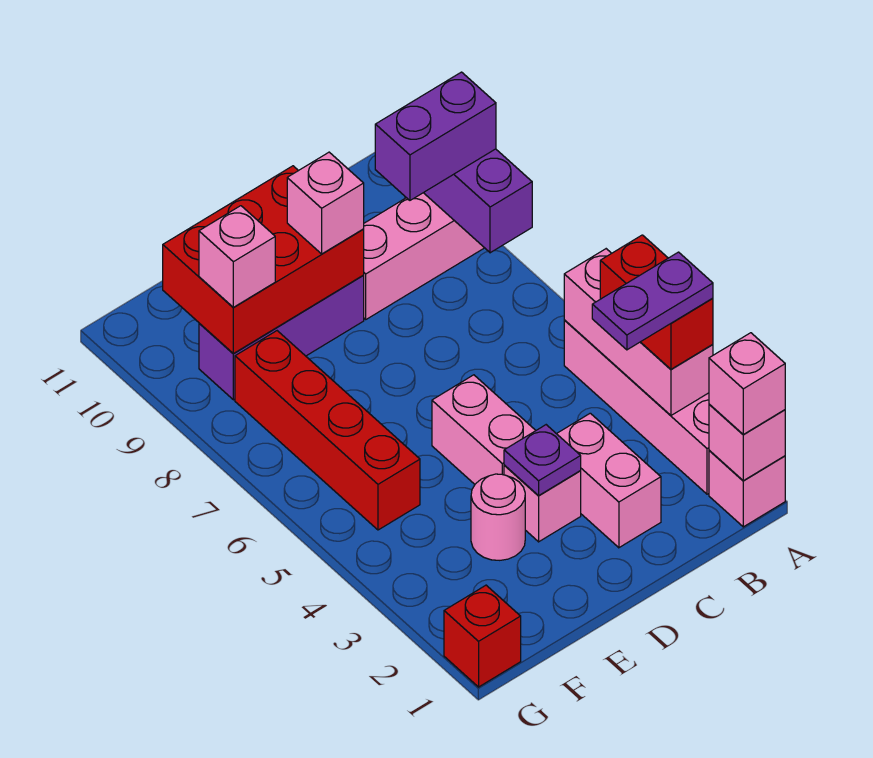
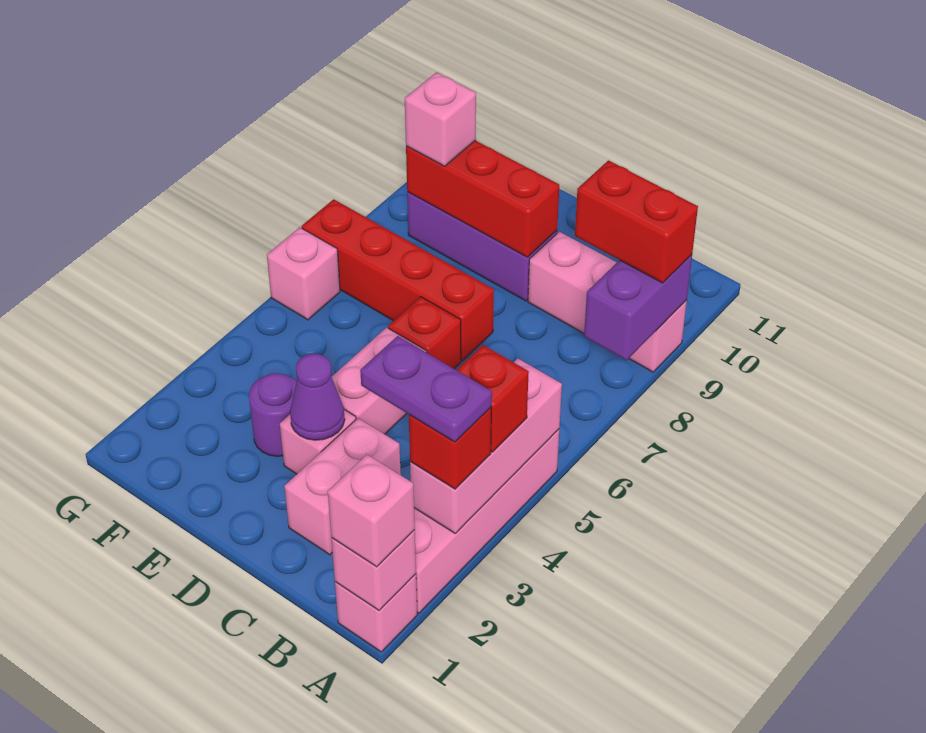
purple brick A9:B9 level 3 -> red brick A9:B9 level 3
purple plate D3 level 2 -> purple cone D3 level 2
red brick D9:F10 level 2 -> red brick D9:F9 level 2
pink brick D9 level 3 -> pink brick G6 level 1
pink round brick E3 level 1 -> purple round brick E3 level 1
red brick F5:F8 level 1 -> red brick D7:G7 level 1
red brick G1 level 1 -> red brick D6 level 1

